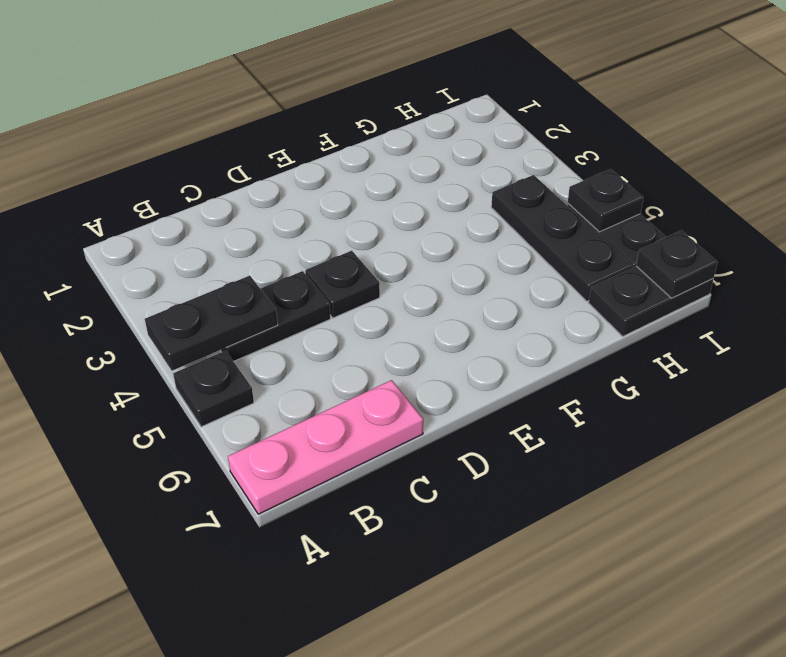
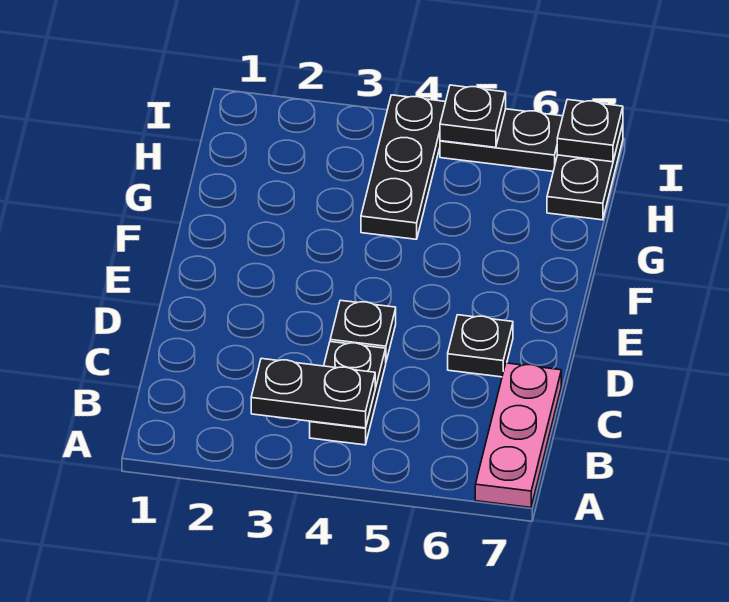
black plate A4:B4 level 2 -> black plate B3:B4 level 2
black plate A5 level 1 -> black plate D6 level 1
black plate H4:H6 level 1 -> black plate G4:I4 level 1

